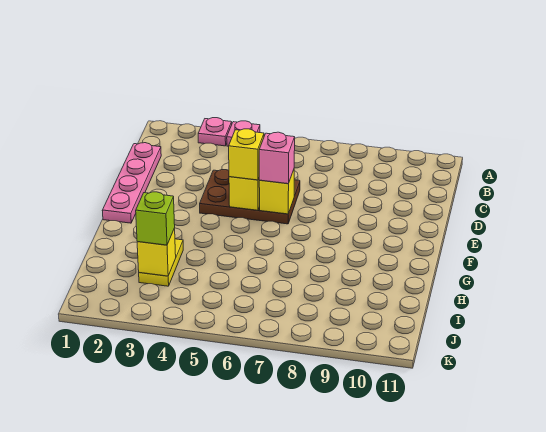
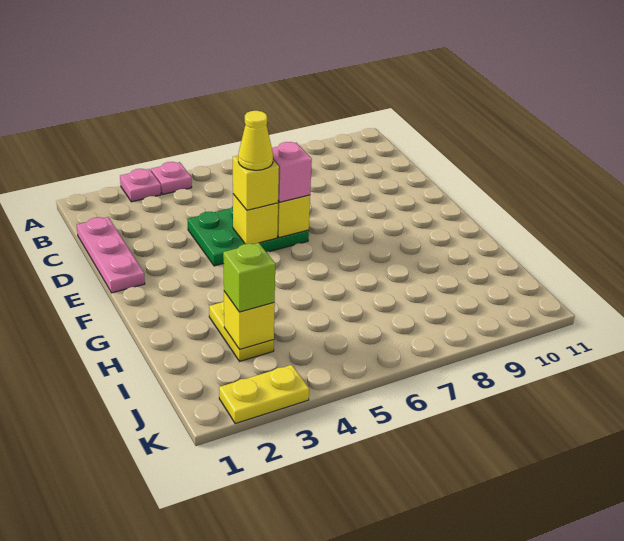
pink plate C1:F1 level 1 -> pink plate C1:E1 level 1
brown plate D4:E6 level 1 -> green plate D4:E6 level 1
none -> yellow cone E5 level 4
none -> yellow plate K2:K3 level 1

